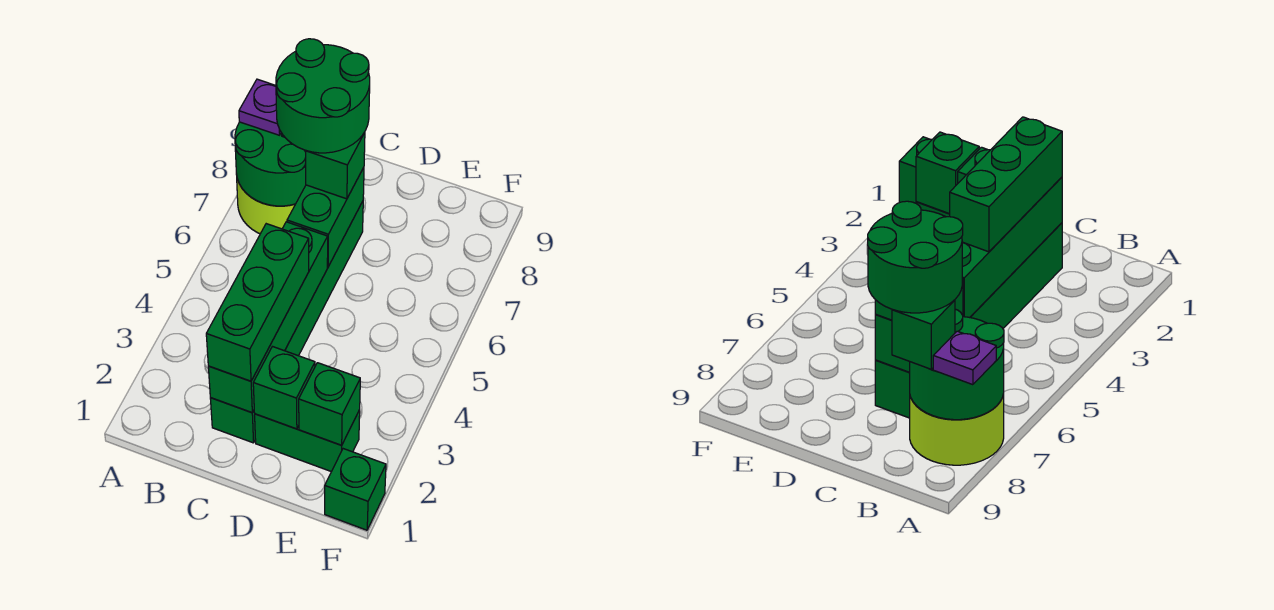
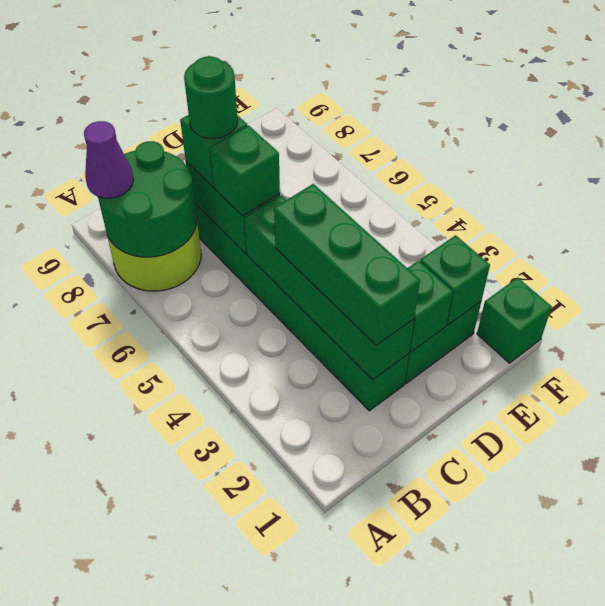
purple plate A8 level 3 -> purple cone A8 level 3
green round brick B7:C8 level 4 -> green round brick C7 level 4
green brick B8 level 3 -> green brick C6 level 3

